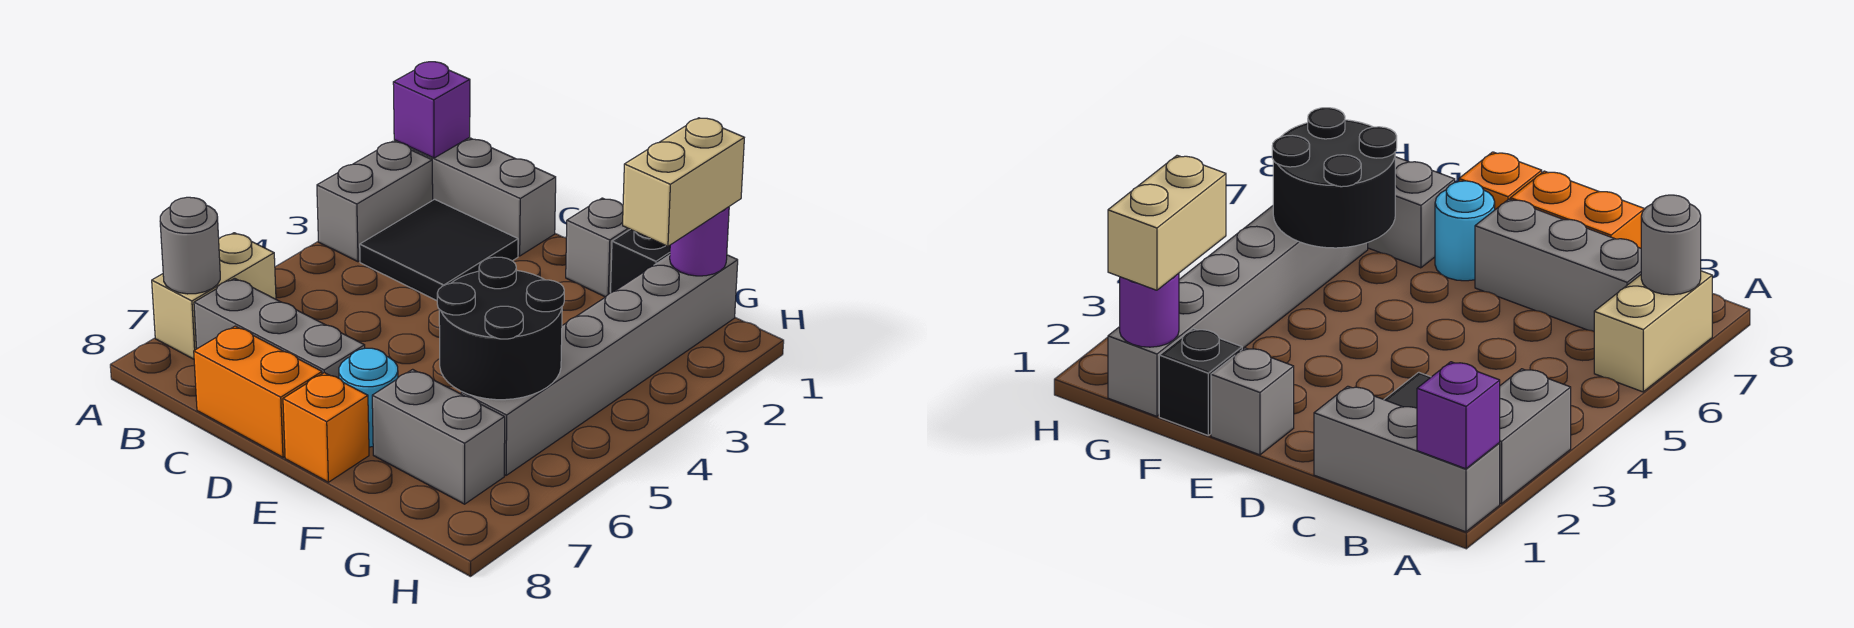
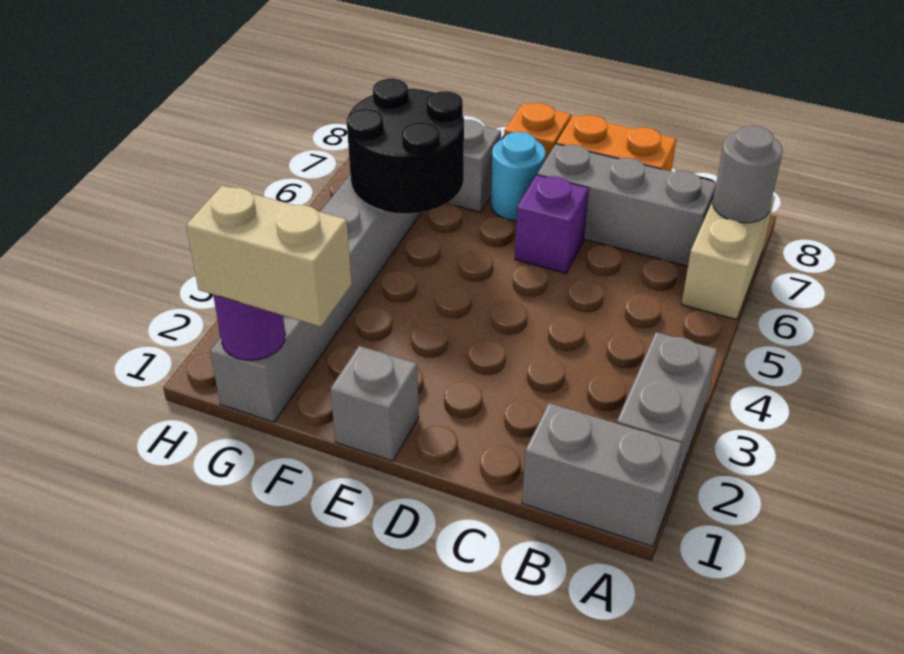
grey brick A1:C1 level 1 -> grey brick A1:B1 level 1
purple brick A1 level 2 -> purple brick D6 level 1
black tile B2:C3 level 1 -> none
black brick F1 level 1 -> none
tan brick G1:G2 level 3 -> tan brick F1:G1 level 3

